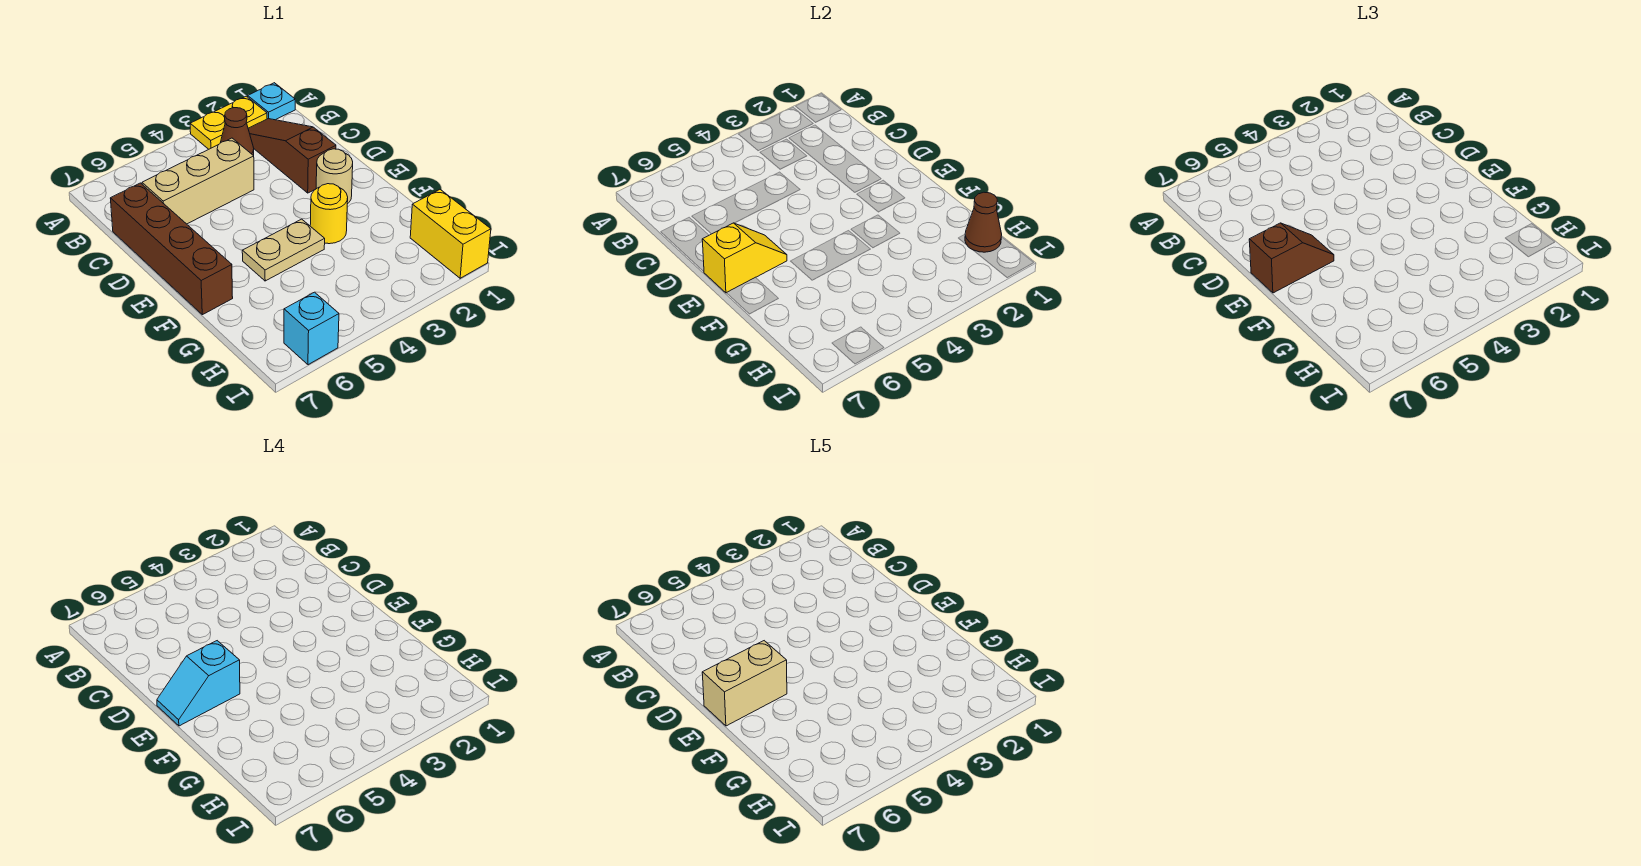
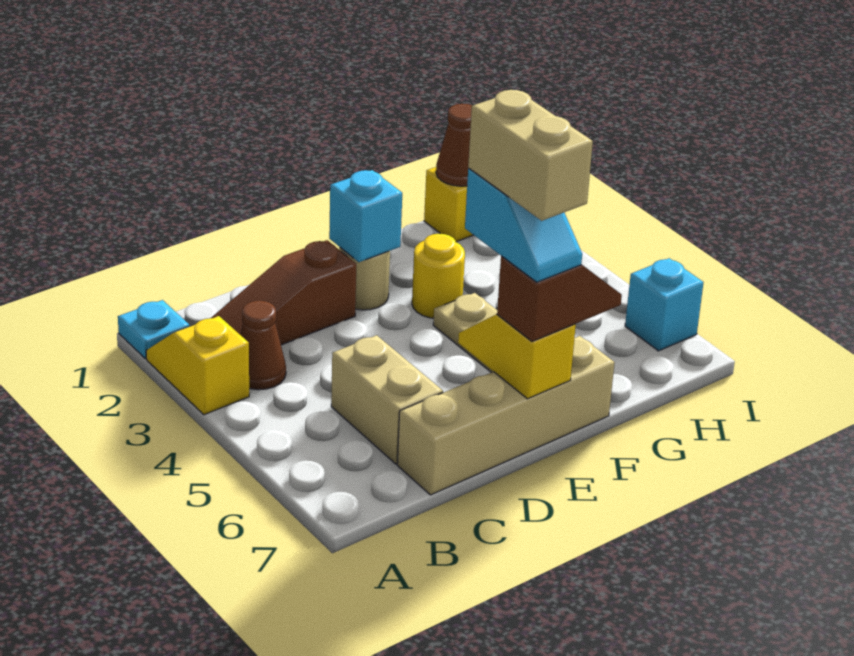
yellow plate A2:A3 level 1 -> yellow slope A2:A3 level 1 top 3
tan brick C4:C6 level 1 -> tan brick C5:C6 level 1
brown brick C7:F7 level 1 -> tan brick C7:F7 level 1
none -> cyan brick E2 level 2
brown slope E6:E7 level 3 top 7 -> brown slope E7:F7 level 3 top E

